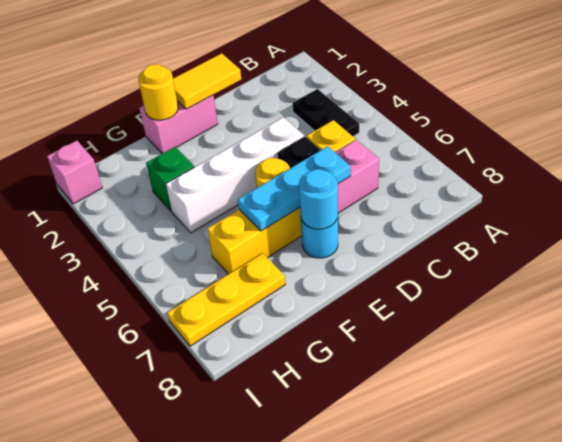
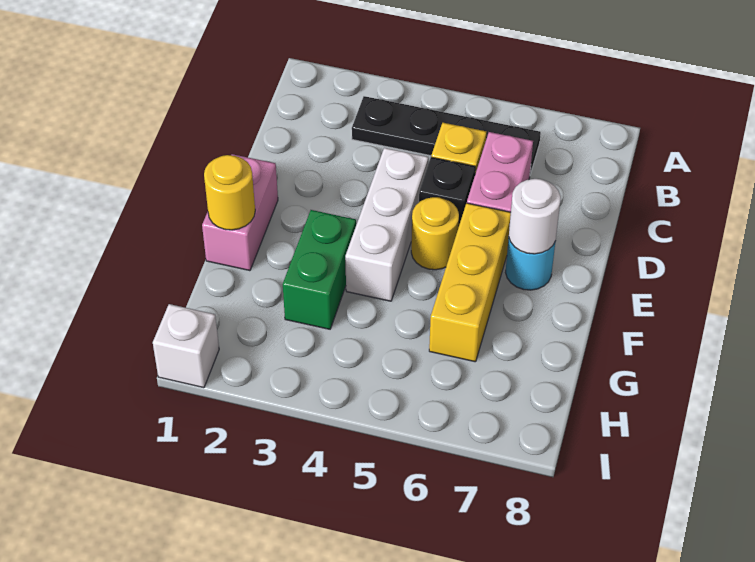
black plate B3:B4 level 1 -> black plate B3:B6 level 1
yellow tile D1:E1 level 2 -> none
white brick D4:G4 level 1 -> white brick D4:F4 level 1
cyan plate D6:F6 level 2 -> none
cyan round brick E7 level 2 -> white round brick E7 level 2
green brick G3 level 1 -> green brick F3:G3 level 1
yellow plate G7:I7 level 1 -> none
pink brick I1 level 1 -> white brick I1 level 1

